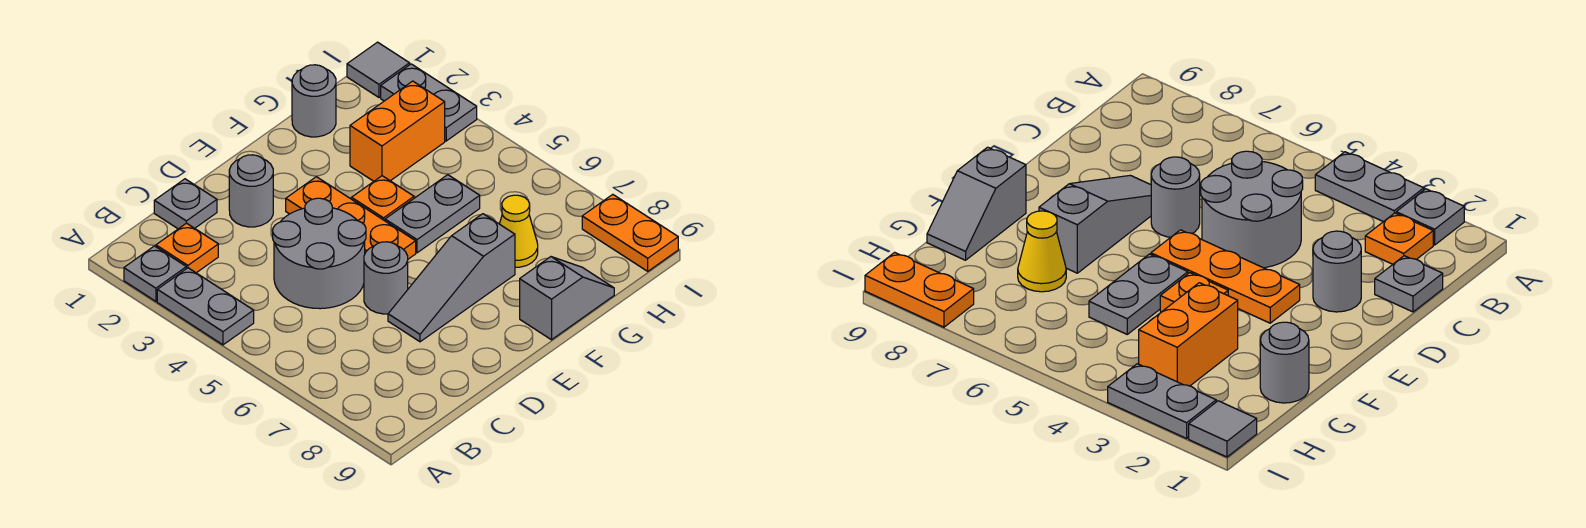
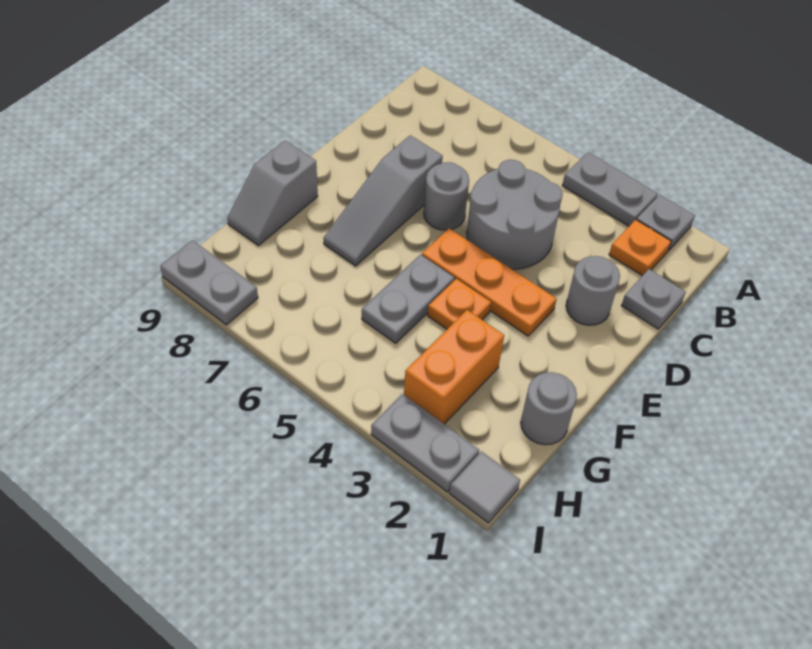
grey slope D7:F7 level 1 top F -> grey slope D7:F7 level 1 top D
yellow cone G7 level 1 -> none
orange plate I8:I9 level 1 -> grey plate I8:I9 level 1

